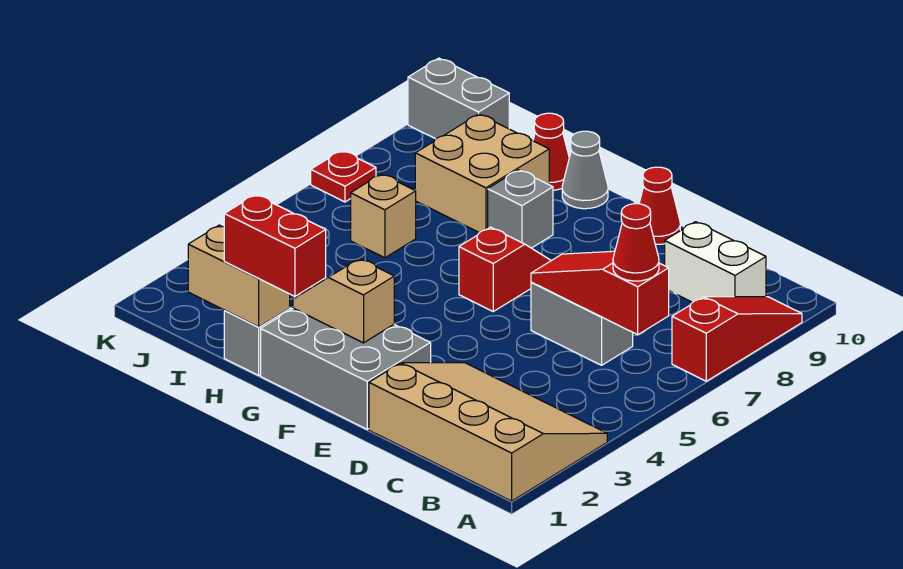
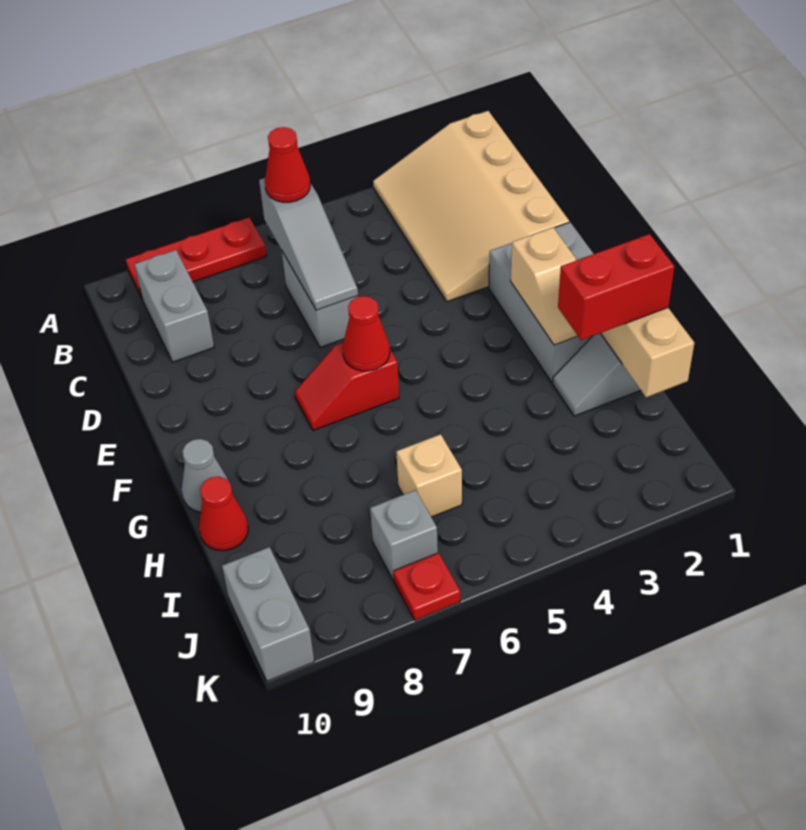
red slope A7:A9 level 1 top 7 -> red plate A7:A9 level 1
red slope B6:D6 level 2 top B -> grey slope B6:D6 level 2 top B
white brick B9:C9 level 1 -> grey brick B9:C9 level 1
red cone E10 level 1 -> red cone F6 level 2
red brick G1:H1 level 3 -> red brick H1:H2 level 3
grey brick G8 level 1 -> grey brick J7 level 1
tan brick H8:I9 level 1 -> none

